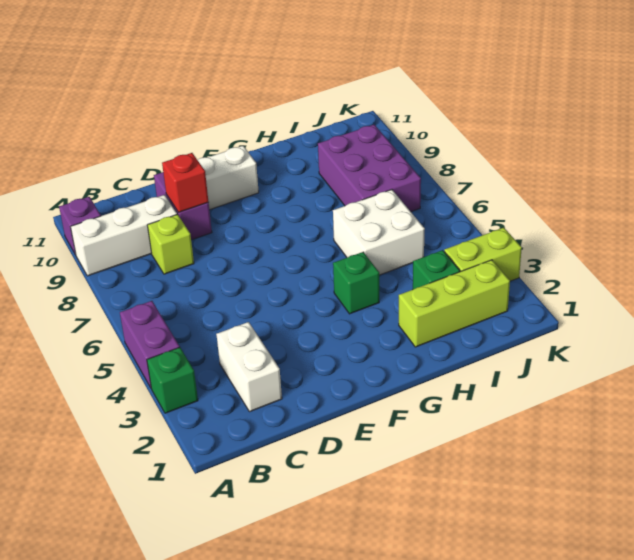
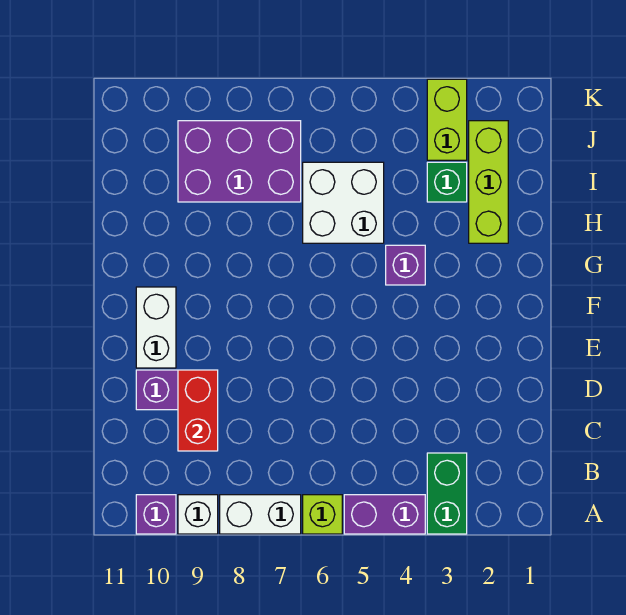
green brick A3 level 1 -> green brick A3:B3 level 1
white brick A9:C9 level 1 -> white brick A9 level 1
white brick C2:C3 level 1 -> white brick A7:A8 level 1
lime brick C8 level 1 -> lime brick A6 level 1
red brick D9 level 2 -> red brick C9:D9 level 2
green brick G4 level 1 -> purple brick G4 level 1

